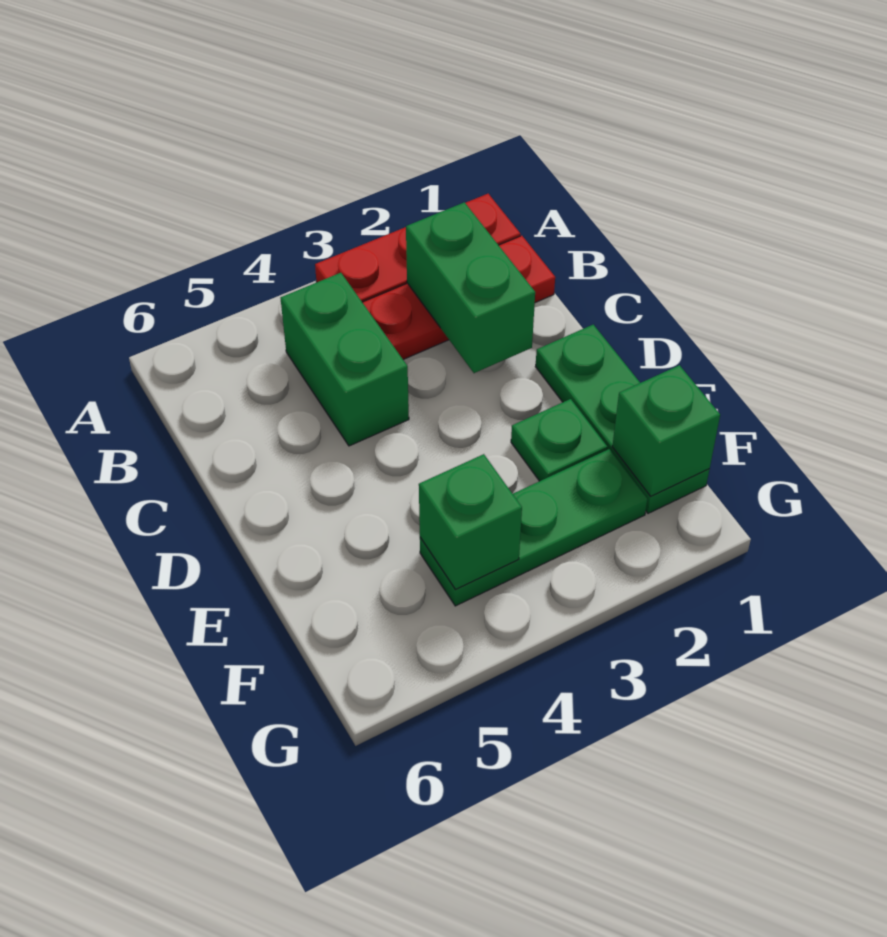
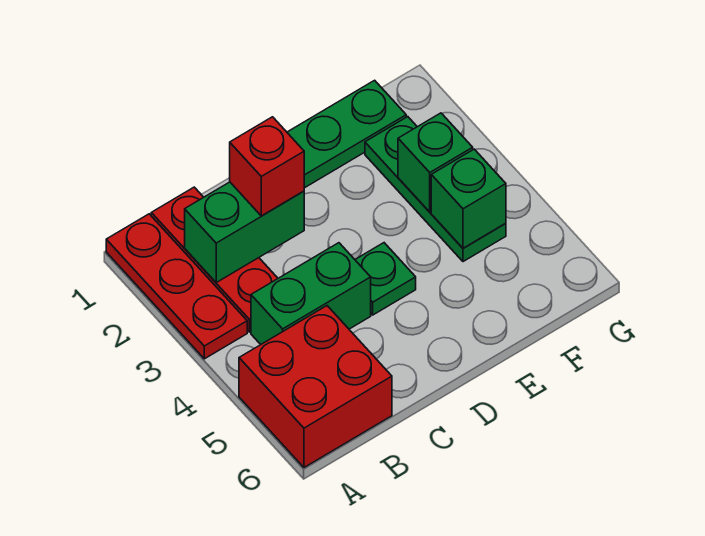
none -> red brick A5:B6 level 1
none -> red brick C2 level 3
green plate E2 level 1 -> green plate D4 level 1
green brick F1 level 2 -> green brick F3 level 2

